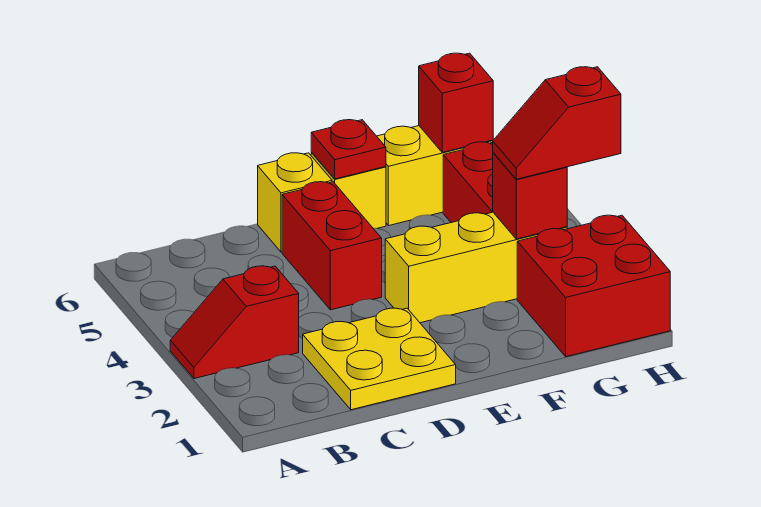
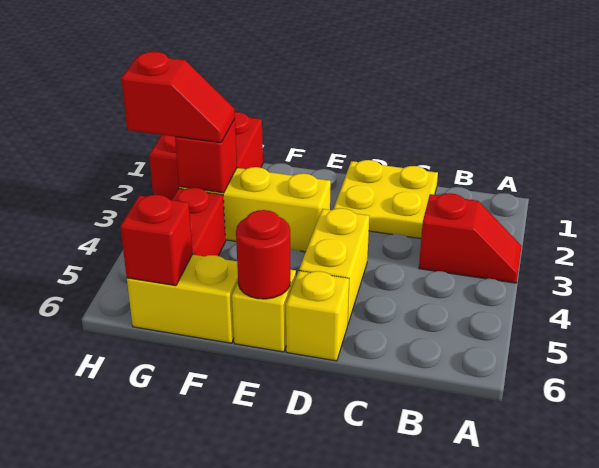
red brick D4:D5 level 1 -> yellow brick D4:D5 level 1
red plate E6 level 2 -> red round brick E6 level 2

